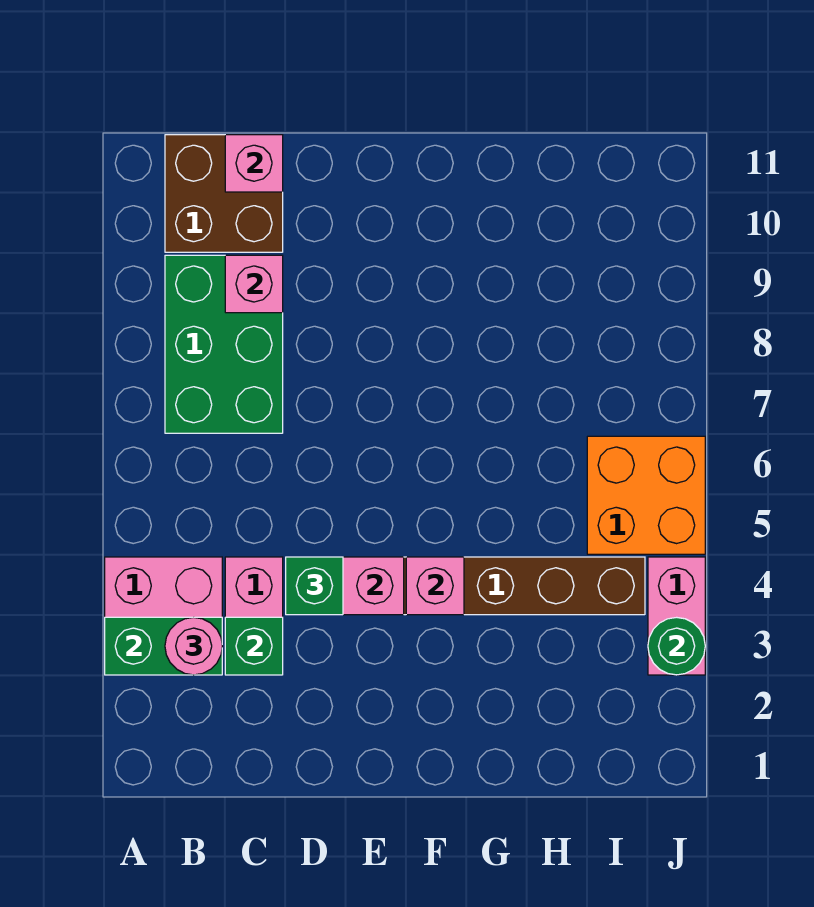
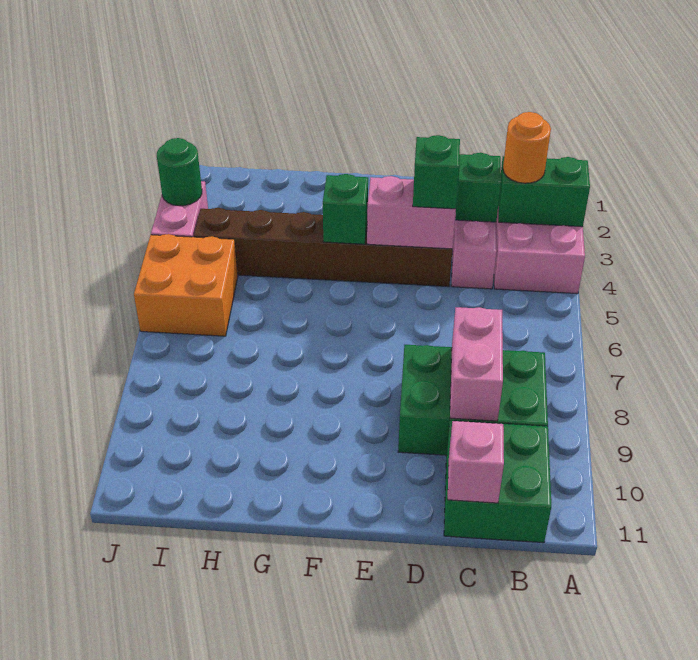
pink round brick B3 level 3 -> orange round brick B3 level 3
green brick B7:C9 level 1 -> green brick B8:D9 level 1
brown brick B10:C11 level 1 -> green brick B10:C11 level 1
pink brick C9 level 2 -> pink brick C8:C9 level 2
pink brick F4 level 2 -> green brick F4 level 2

